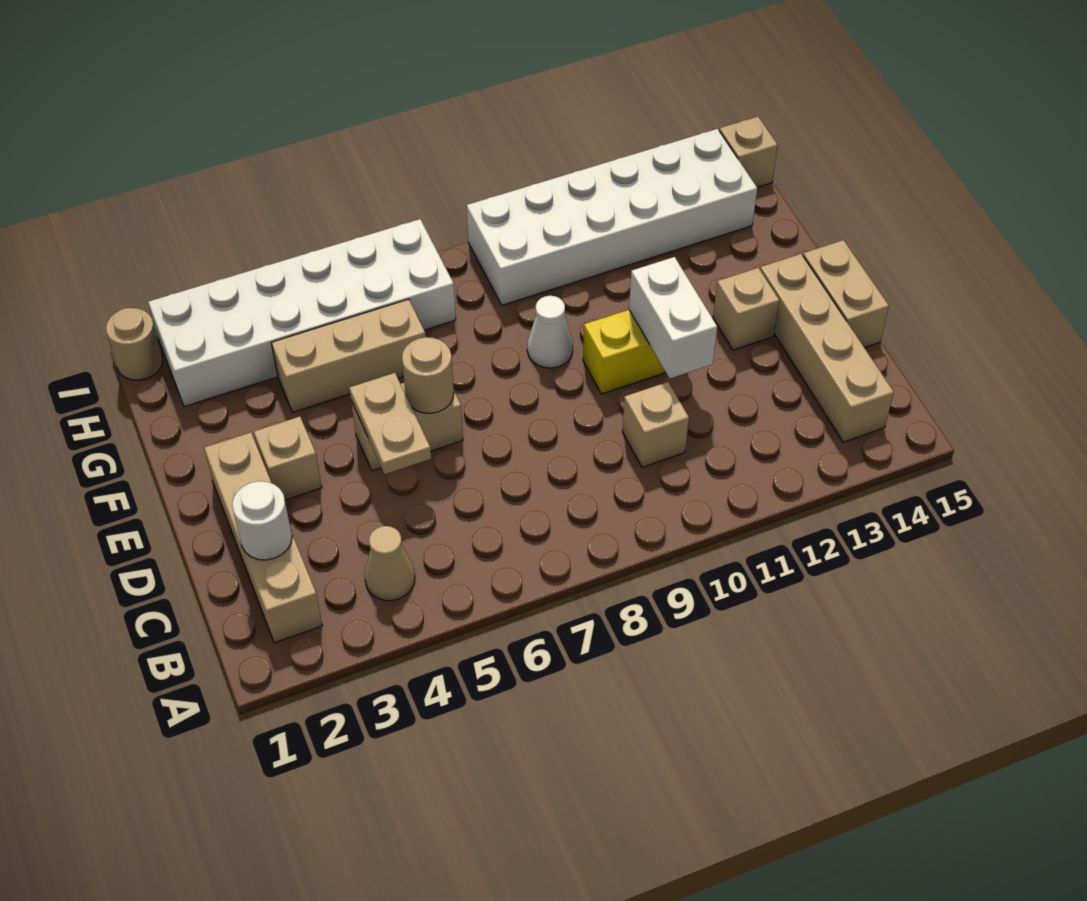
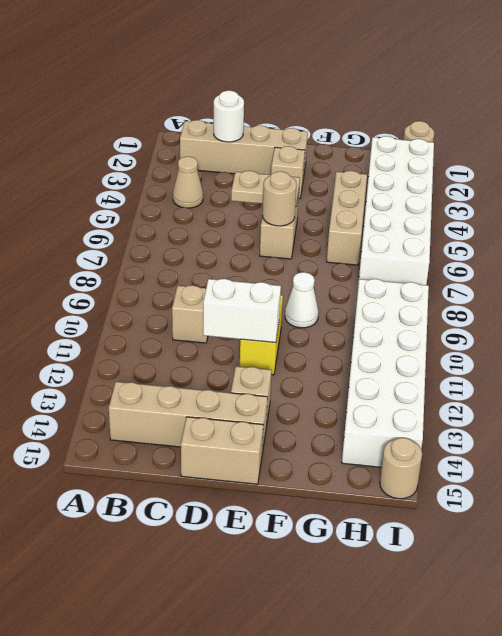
tan brick I15 level 1 -> tan round brick I15 level 1

